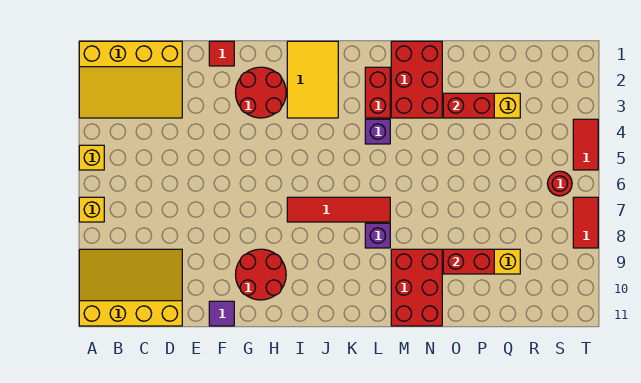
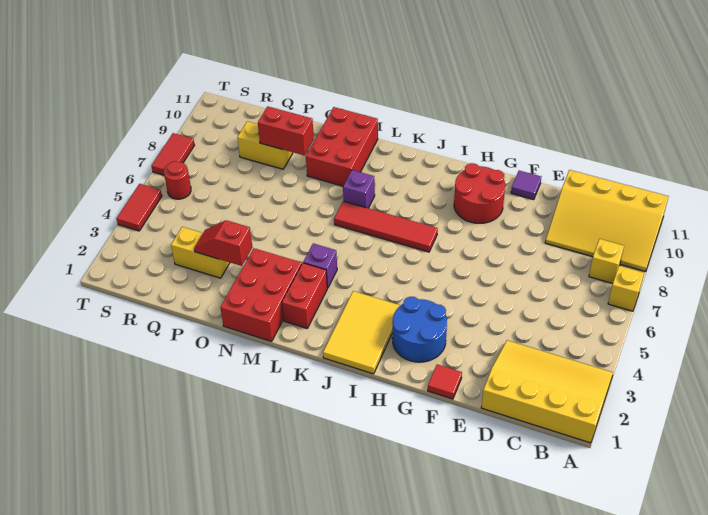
yellow brick A5 level 1 -> yellow brick B8 level 1
red round brick G2:H3 level 1 -> blue round brick G2:H3 level 1
red brick O3:P3 level 2 -> red slope O3:P3 level 2 top O

